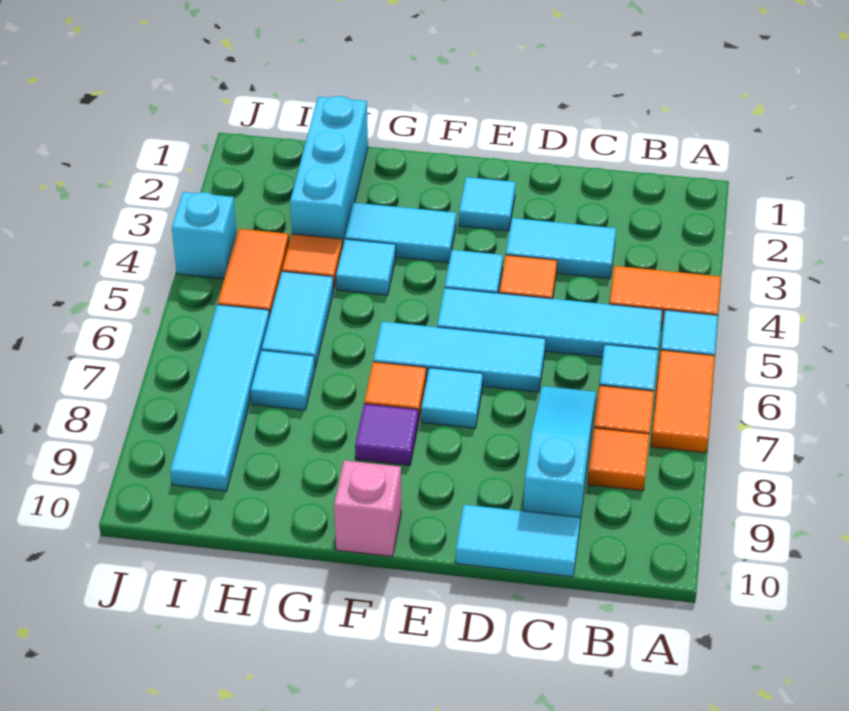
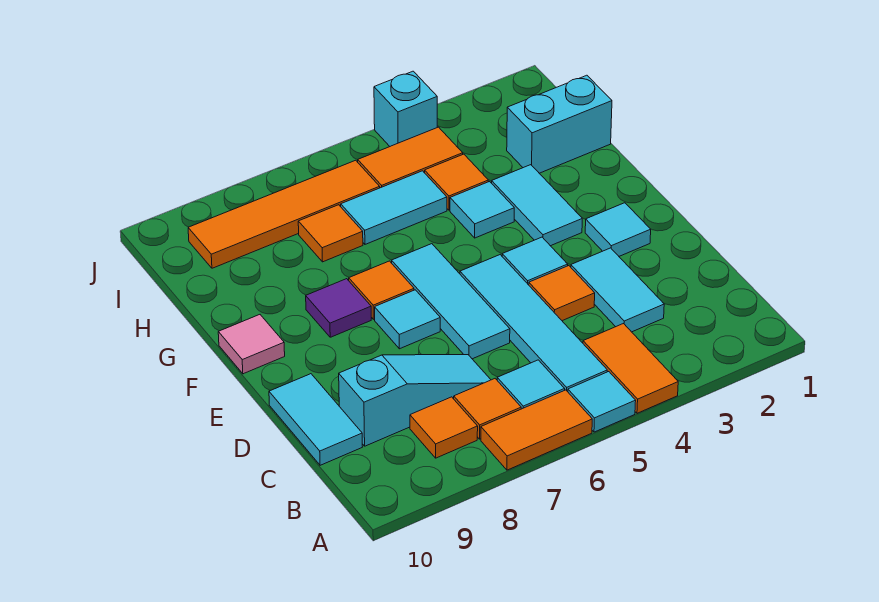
pink brick F10 level 1 -> pink tile F10 level 1
cyan brick H1:H3 level 1 -> cyan brick H1:H2 level 1
cyan tile H7 level 1 -> orange tile H7 level 1
cyan tile I6:I9 level 1 -> orange tile I6:I9 level 1

